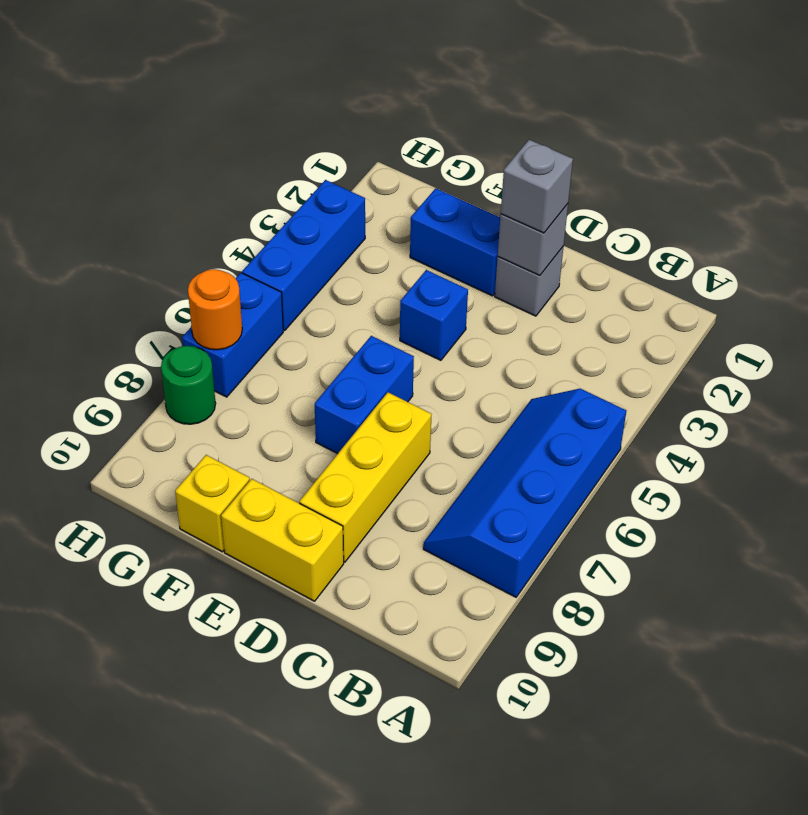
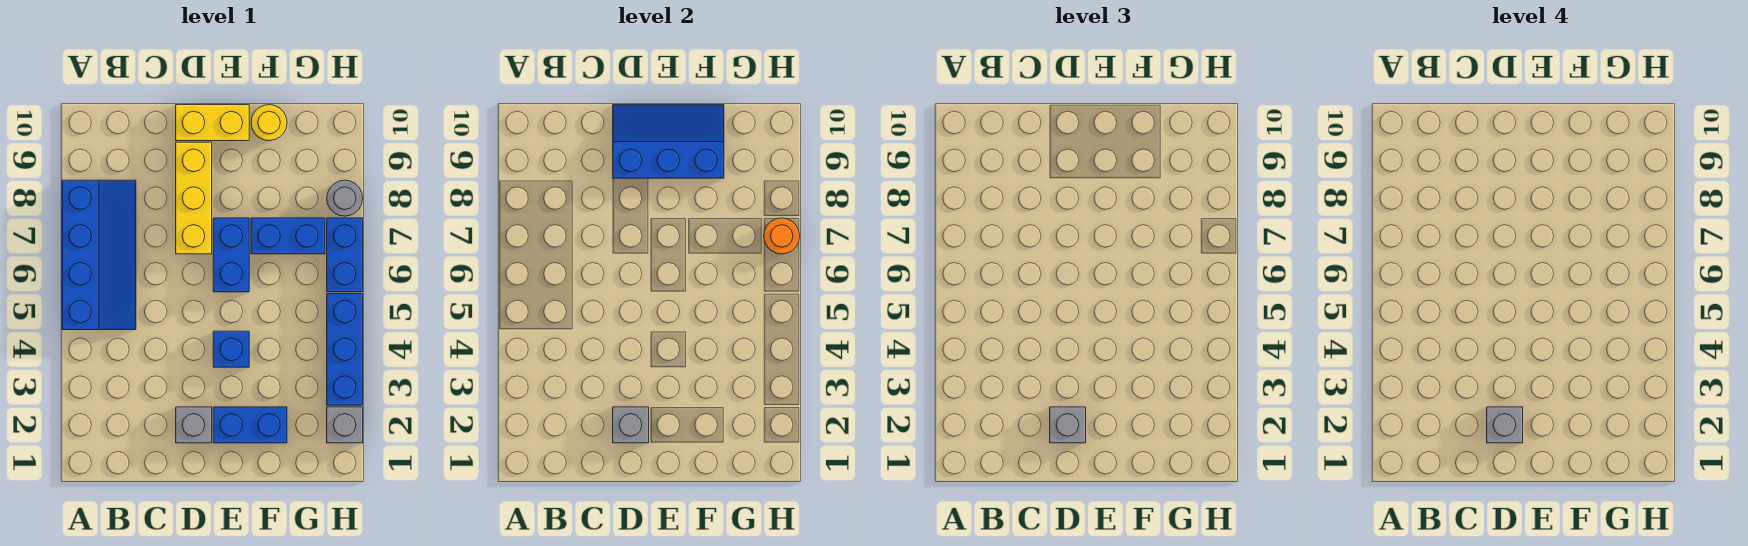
none -> grey brick D2 level 4
none -> blue slope D9:F10 level 2 top 9
none -> blue brick F7:G7 level 1
yellow brick F10 level 1 -> yellow round brick F10 level 1
none -> grey brick H2 level 1
green round brick H8 level 1 -> grey round brick H8 level 1

